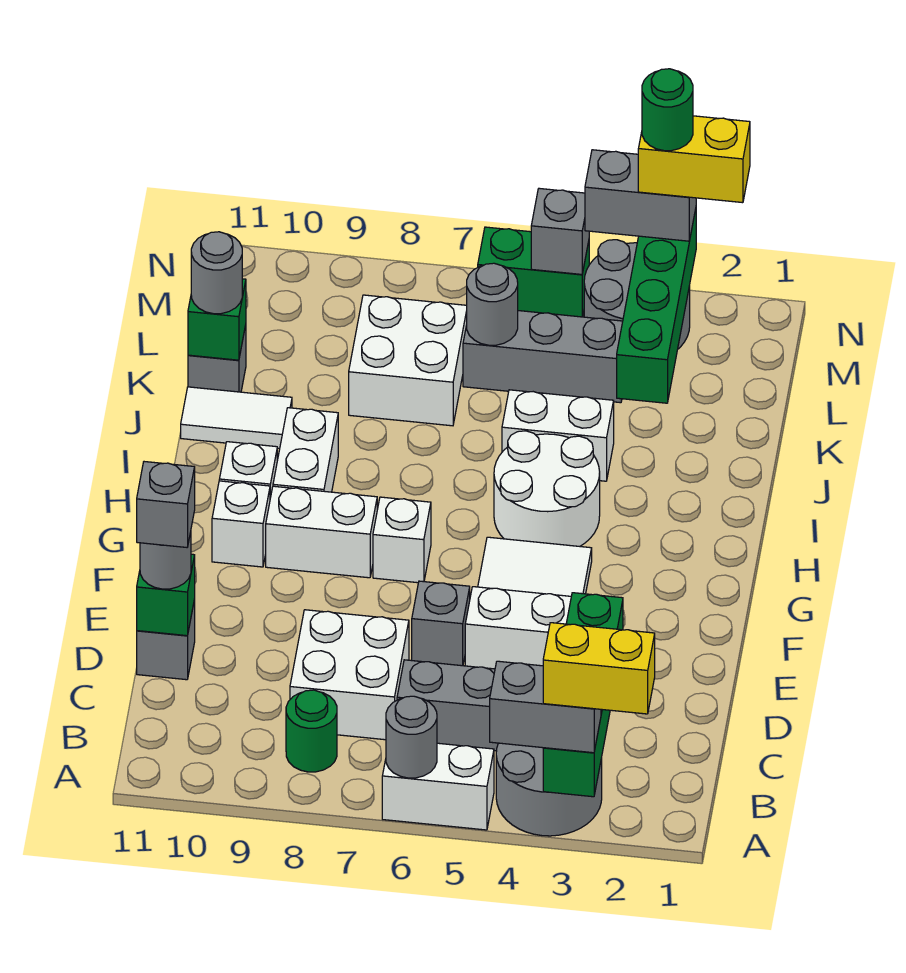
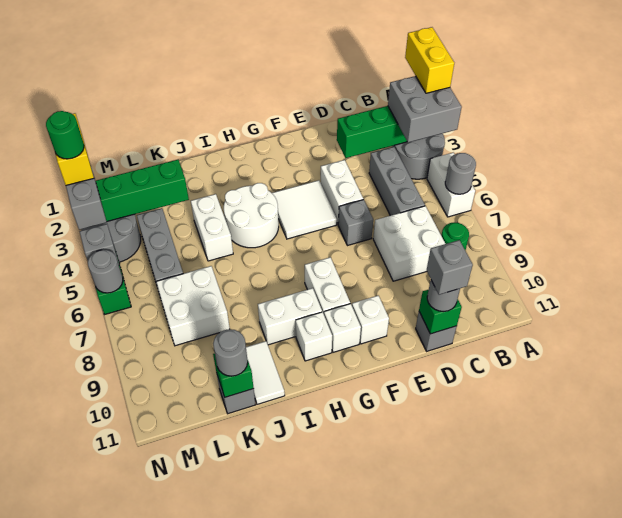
grey brick A3:A4 level 3 -> grey brick A3:B4 level 3
white brick G7 level 1 -> white brick F10 level 1
grey round brick L6 level 2 -> grey round brick N6 level 2

